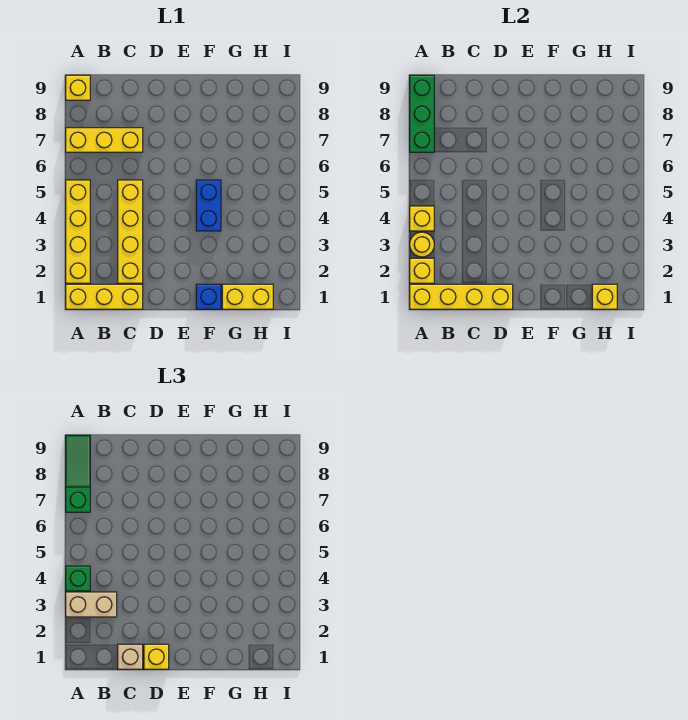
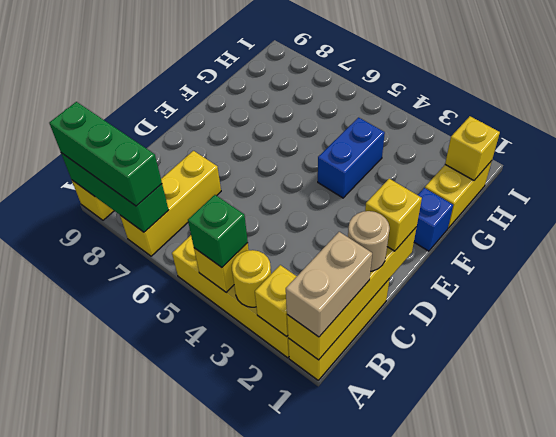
tan brick A3:B3 level 3 -> tan brick A1:B1 level 3
green slope A7:A9 level 3 top 7 -> green brick A7:A9 level 3
tan brick C1 level 3 -> tan round brick C1 level 3
yellow brick C2:C5 level 1 -> none
blue brick F4:F5 level 1 -> blue brick F4:G4 level 1

